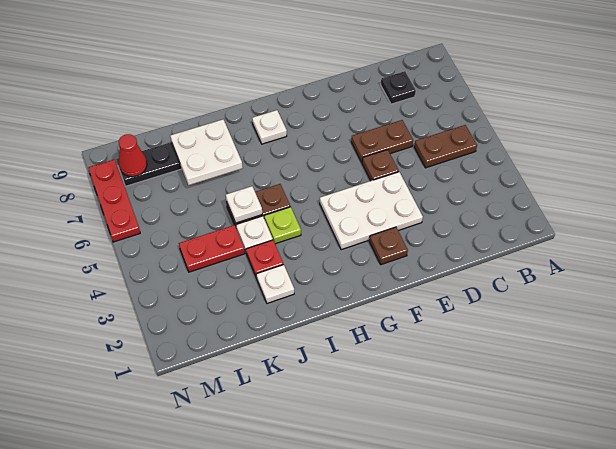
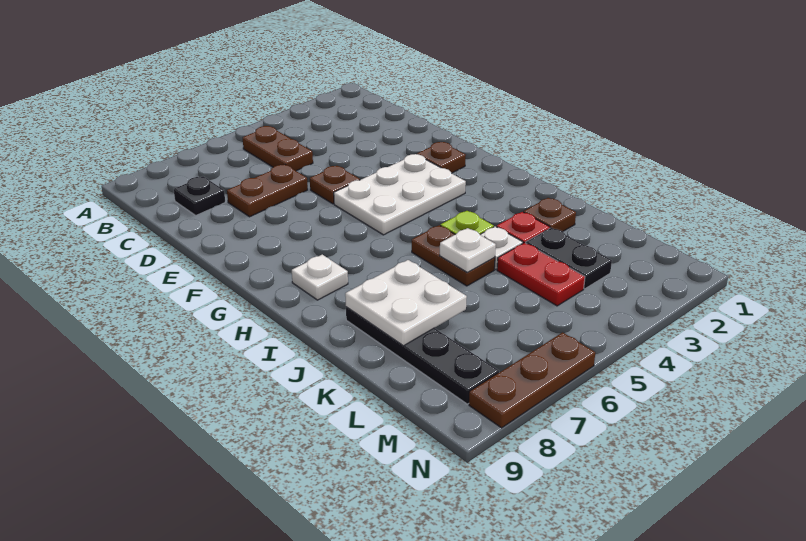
brown plate D6:E6 level 1 -> brown plate D6:D7 level 1
white plate E3:G4 level 1 -> white plate F3:G5 level 1
white plate J2 level 1 -> brown plate J2 level 1
none -> black plate K3:L3 level 1
red cone M8 level 2 -> none
red plate N6:N8 level 1 -> brown plate N6:N8 level 1

